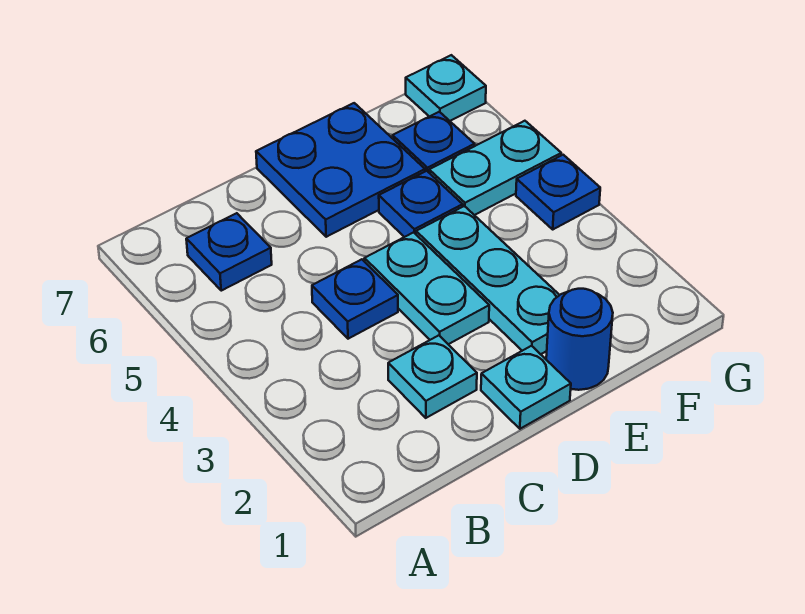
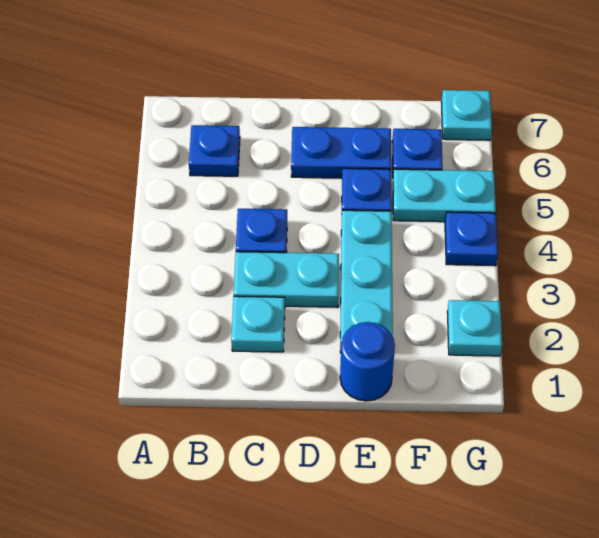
cyan plate D1 level 1 -> cyan plate G2 level 1
cyan plate D3:D4 level 1 -> cyan plate C3:D3 level 1
blue plate D6:E7 level 1 -> blue plate D6:E6 level 1

